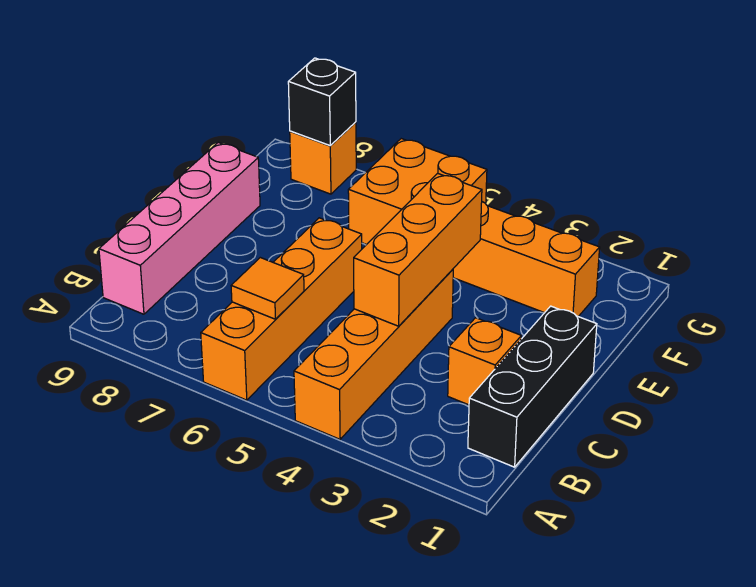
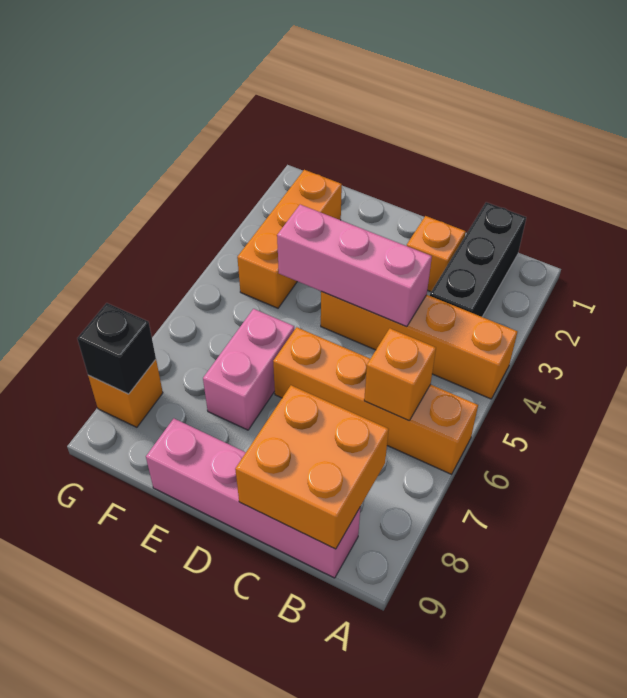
black brick B1:D1 level 1 -> black brick B1:B3 level 1
orange tile B6 level 2 -> orange brick B6 level 2
orange brick C4:E4 level 2 -> pink brick C4:E4 level 2
none -> pink brick E6:E7 level 1
orange brick F5:G6 level 1 -> orange brick B8:C9 level 2

